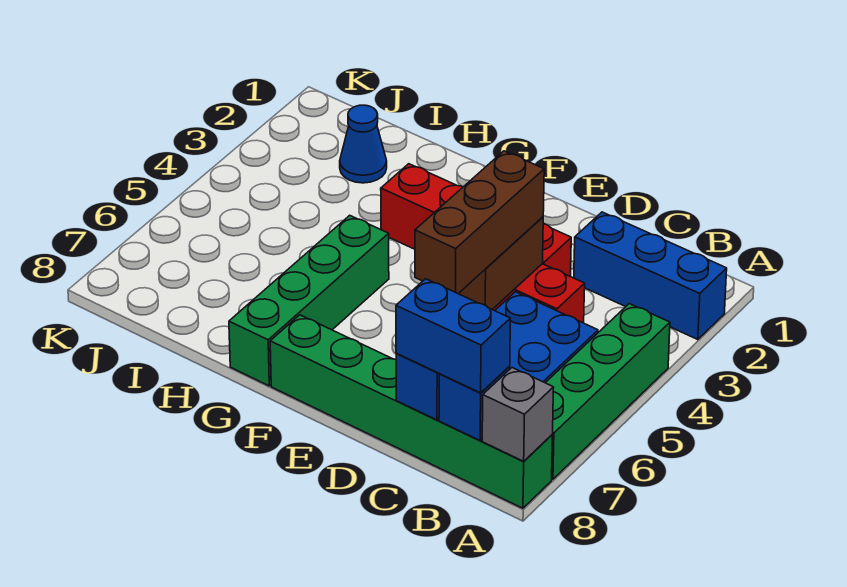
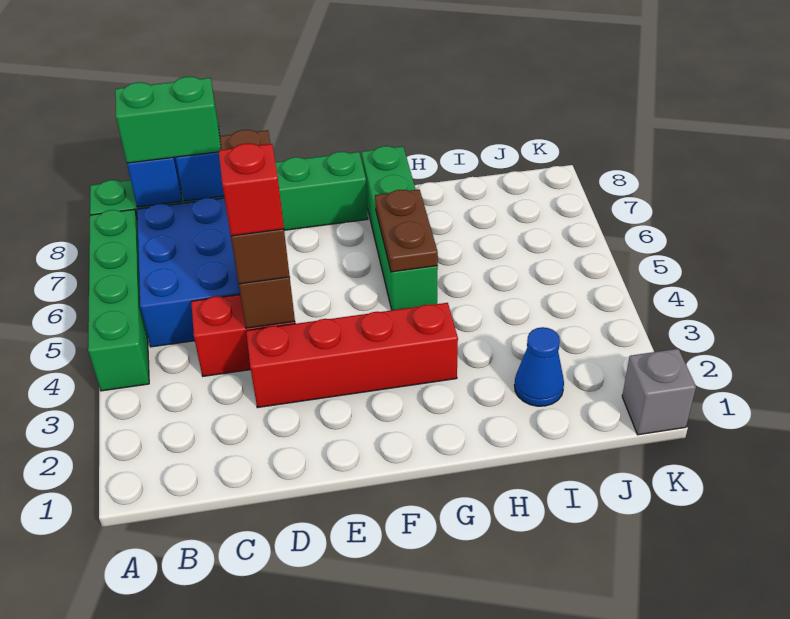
blue brick A2:C2 level 1 -> none
grey brick A8 level 2 -> grey brick K1 level 1
blue brick B8:C8 level 3 -> green brick B8:C8 level 3
none -> red brick D4 level 4
none -> brown plate G5:G6 level 2

